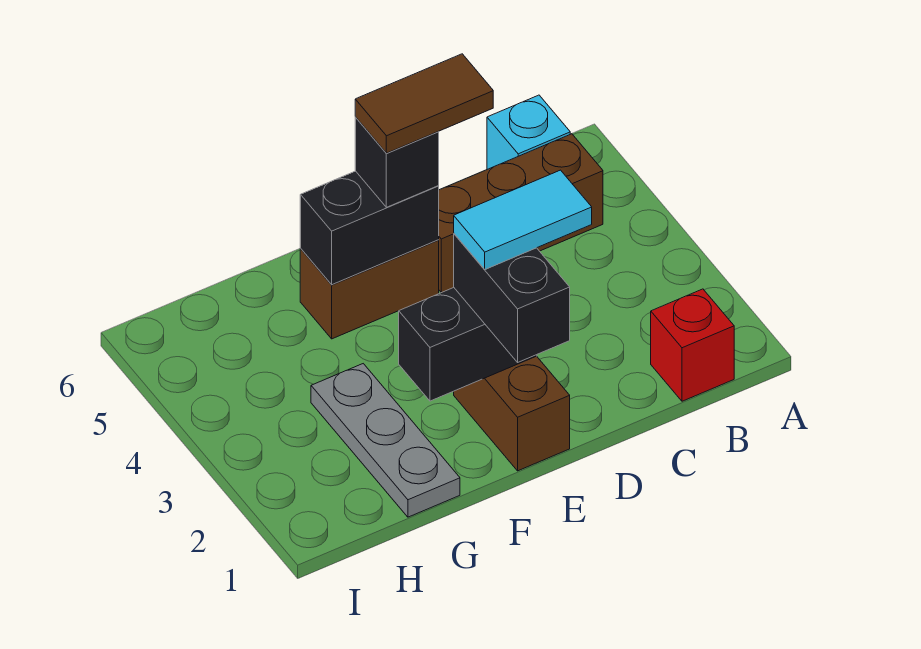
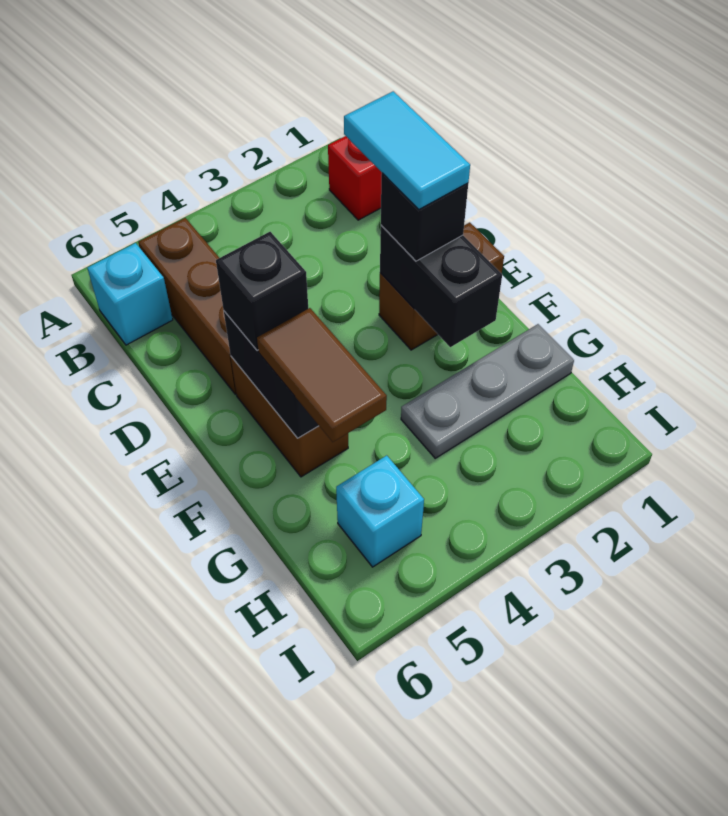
brown tile D5:E5 level 4 -> brown tile F5:G5 level 3
black brick E1:E2 level 3 -> black brick E2 level 3
none -> cyan brick H5 level 1

